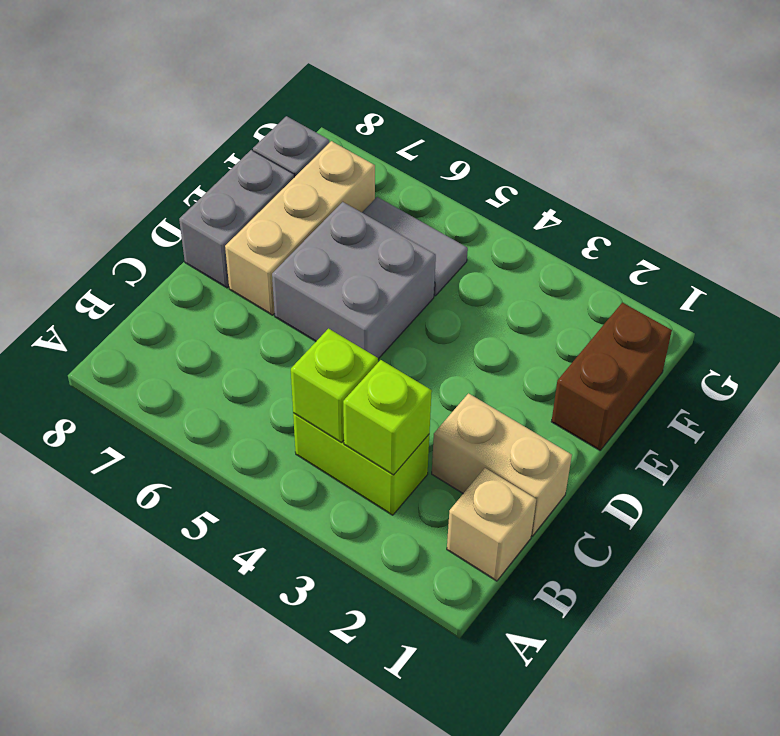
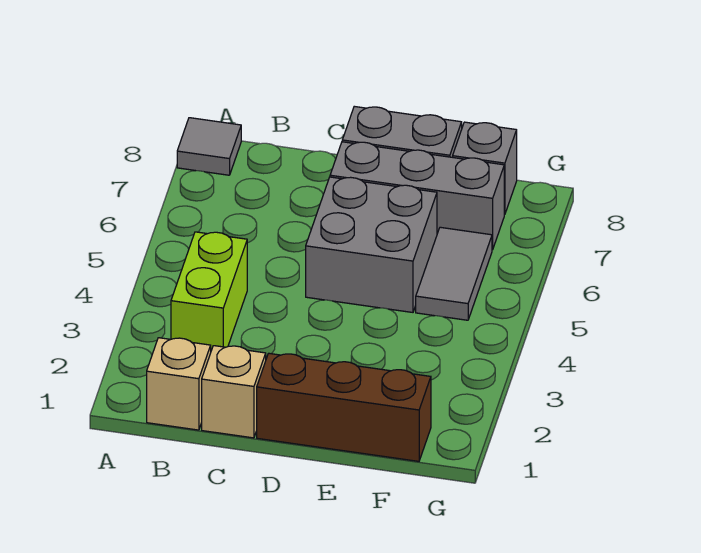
none -> grey tile A8 level 1
lime brick B3 level 2 -> none
lime brick B4 level 2 -> none
tan brick C1:C2 level 1 -> tan brick C1 level 1
tan brick D7:F7 level 1 -> grey brick D7:F7 level 1
brown brick E1:F1 level 1 -> brown brick D1:F1 level 1

